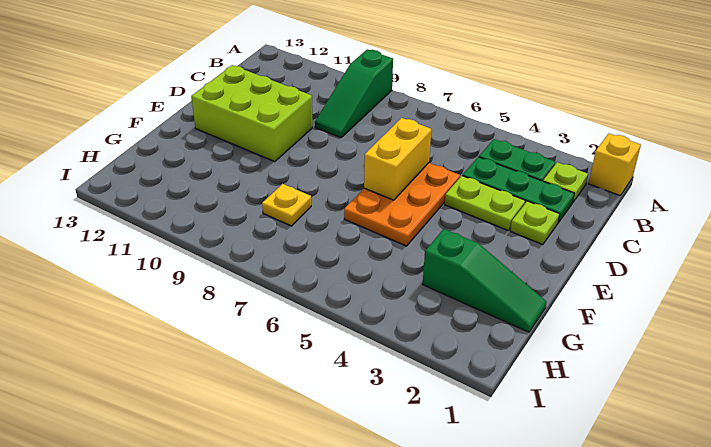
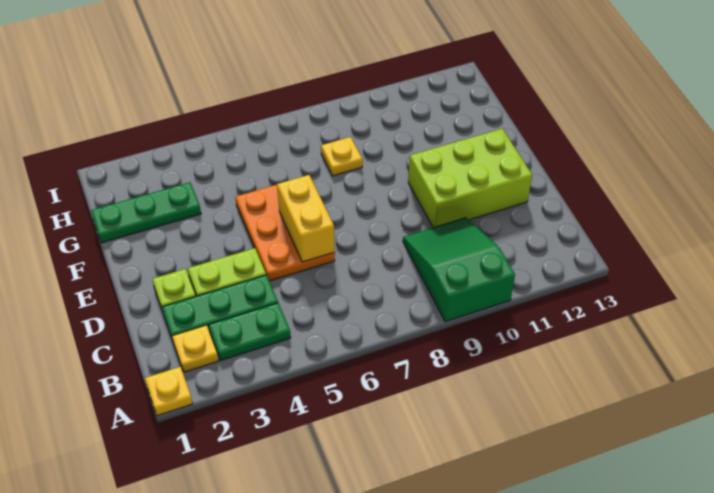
yellow brick A1 level 1 -> yellow plate A1 level 1
green slope A9:C9 level 1 top A -> green slope A9:C10 level 1 top A
lime plate B2 level 1 -> yellow plate B2 level 1
green slope G1:G3 level 1 top 3 -> green plate G1:G3 level 1

